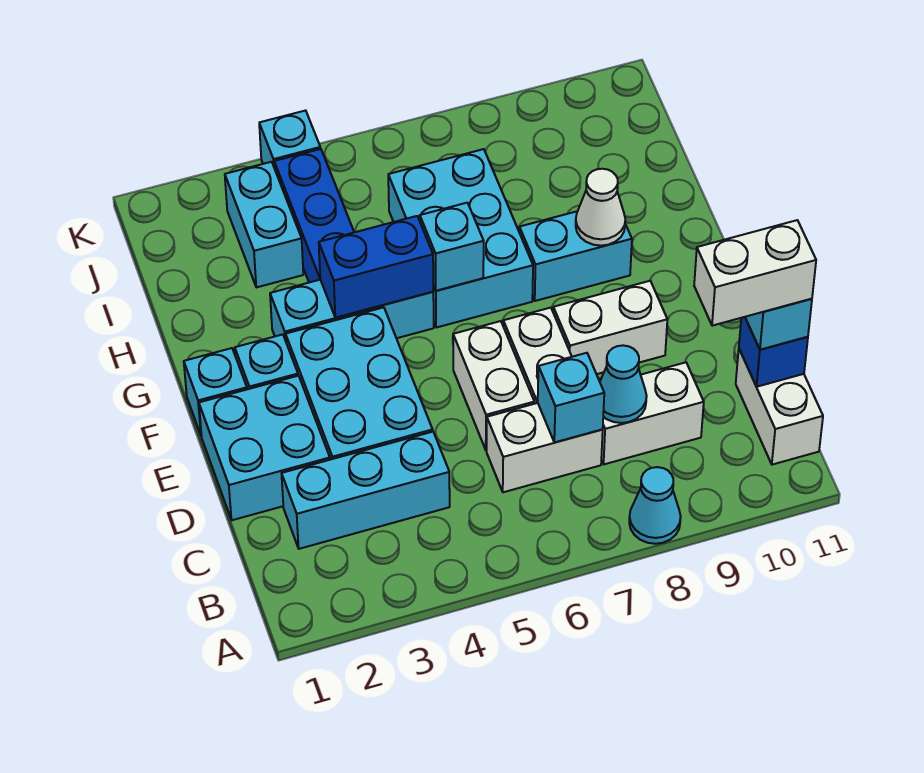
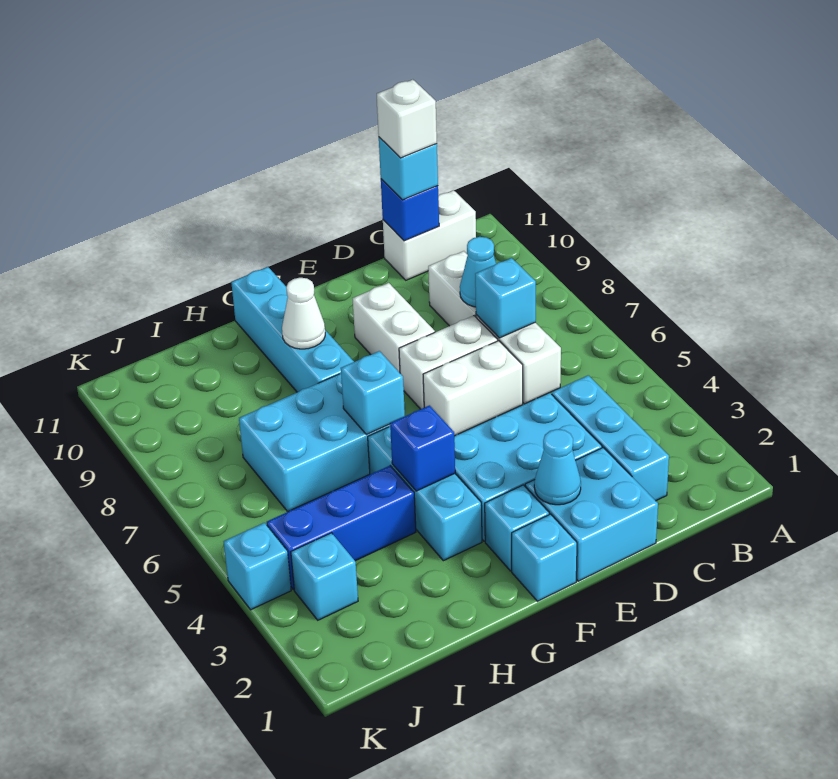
cyan cone A8 level 1 -> cyan cone E2 level 2
white brick C10:C11 level 4 -> white brick C11 level 4
blue brick G4:G5 level 2 -> blue brick G4 level 2
cyan brick G8:G9 level 1 -> cyan brick G8:G11 level 1
cyan brick I3:J3 level 1 -> cyan brick J3 level 1

